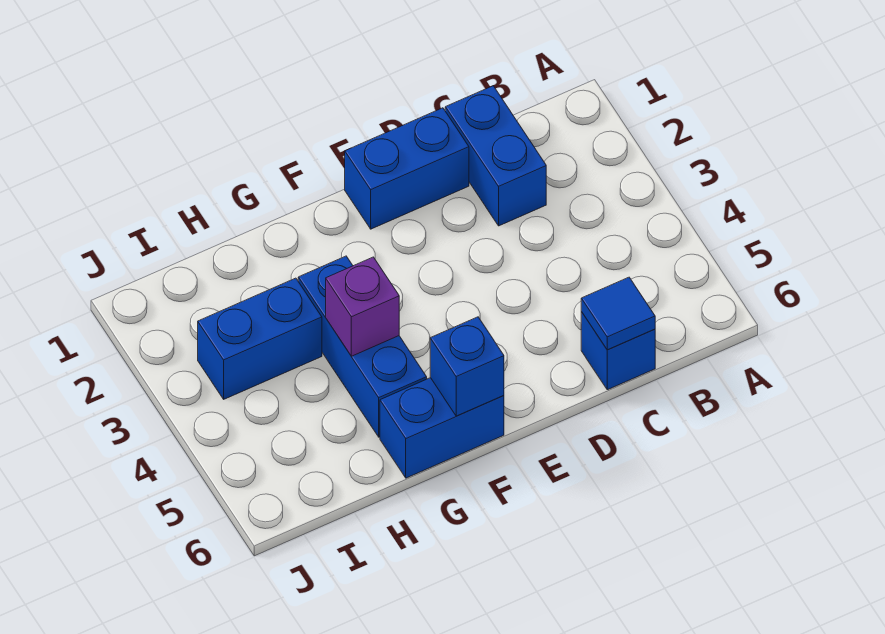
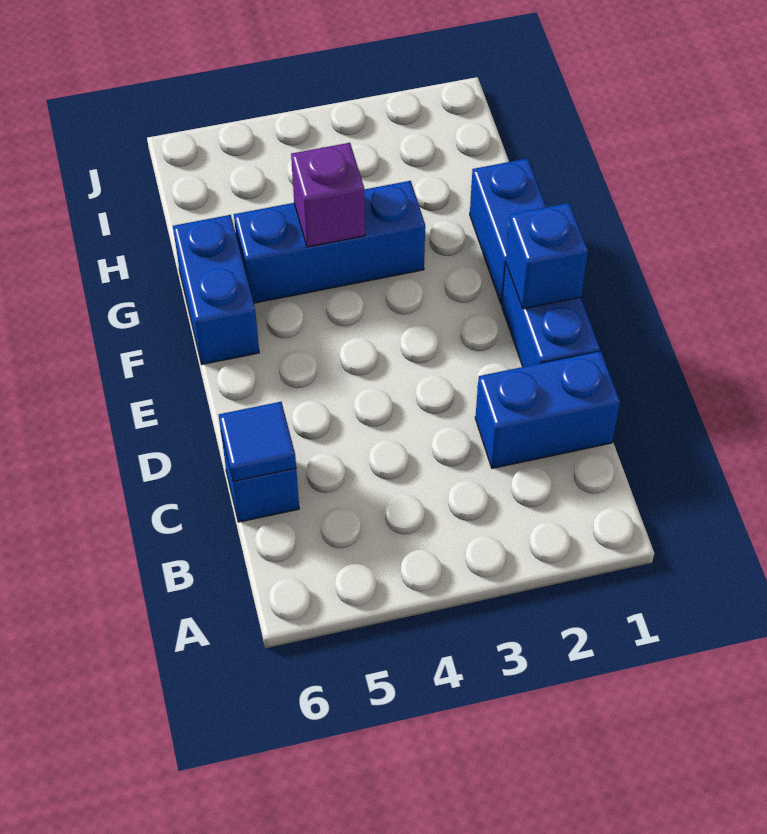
blue brick F6 level 2 -> blue brick E1 level 2
blue brick H3:I3 level 1 -> blue brick F1:G1 level 1

